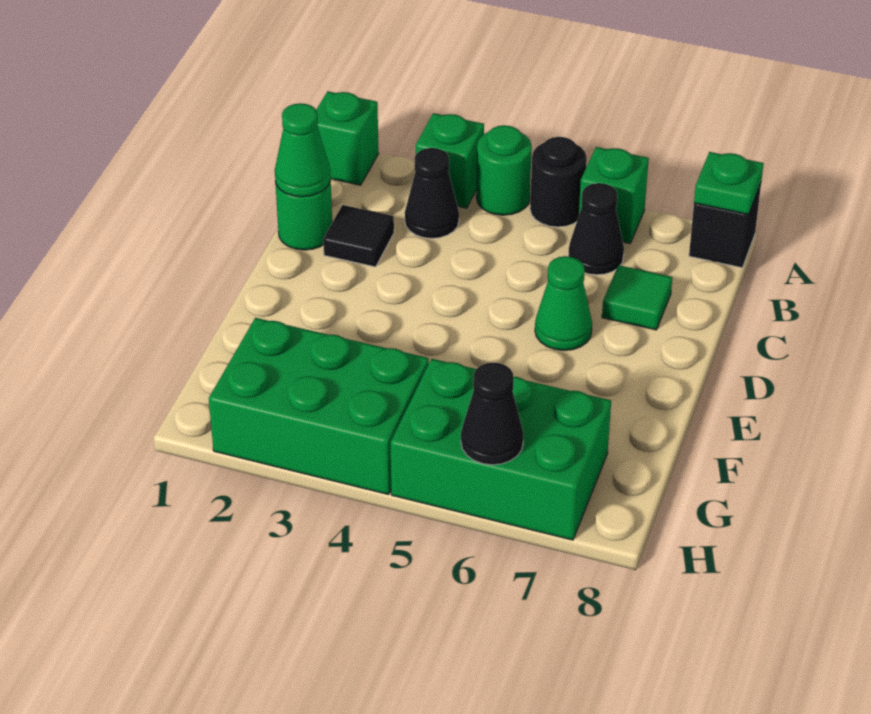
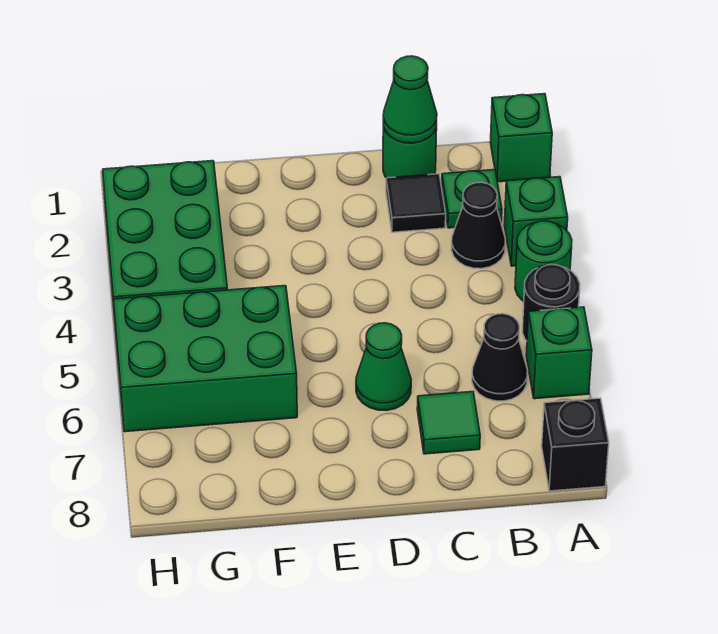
green plate A8 level 2 -> green plate B2 level 1
green brick G5:H7 level 1 -> green brick F5:H6 level 1
black cone H6 level 2 -> none

